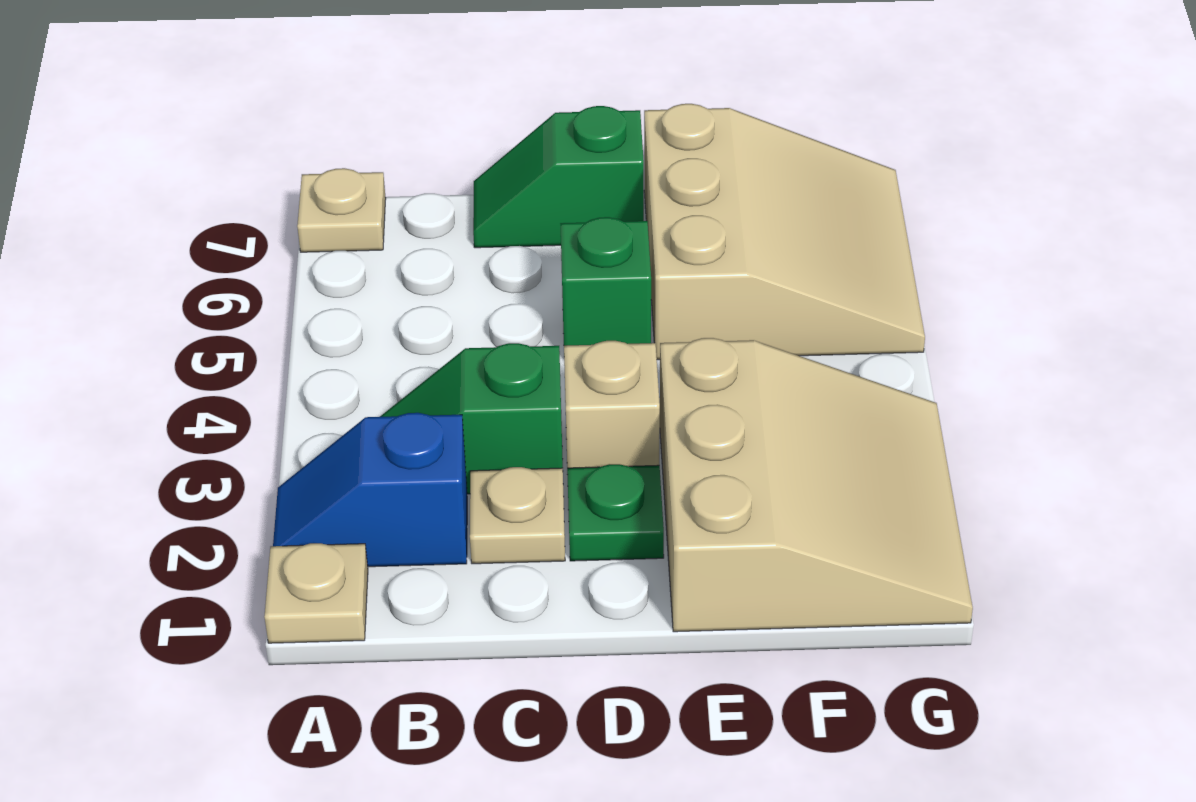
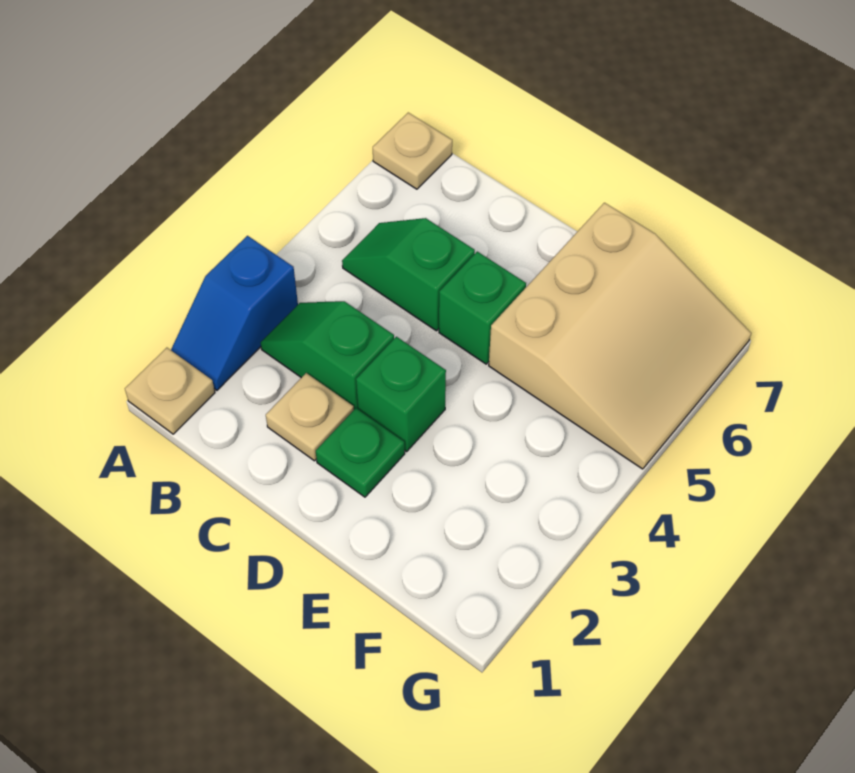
blue slope A2:B2 level 1 top B -> blue slope A2:A3 level 1 top 3
green slope C7:D7 level 1 top D -> green slope B5:C5 level 1 top C
tan brick D3 level 1 -> green brick D3 level 1
tan slope E1:G3 level 1 top E -> none

